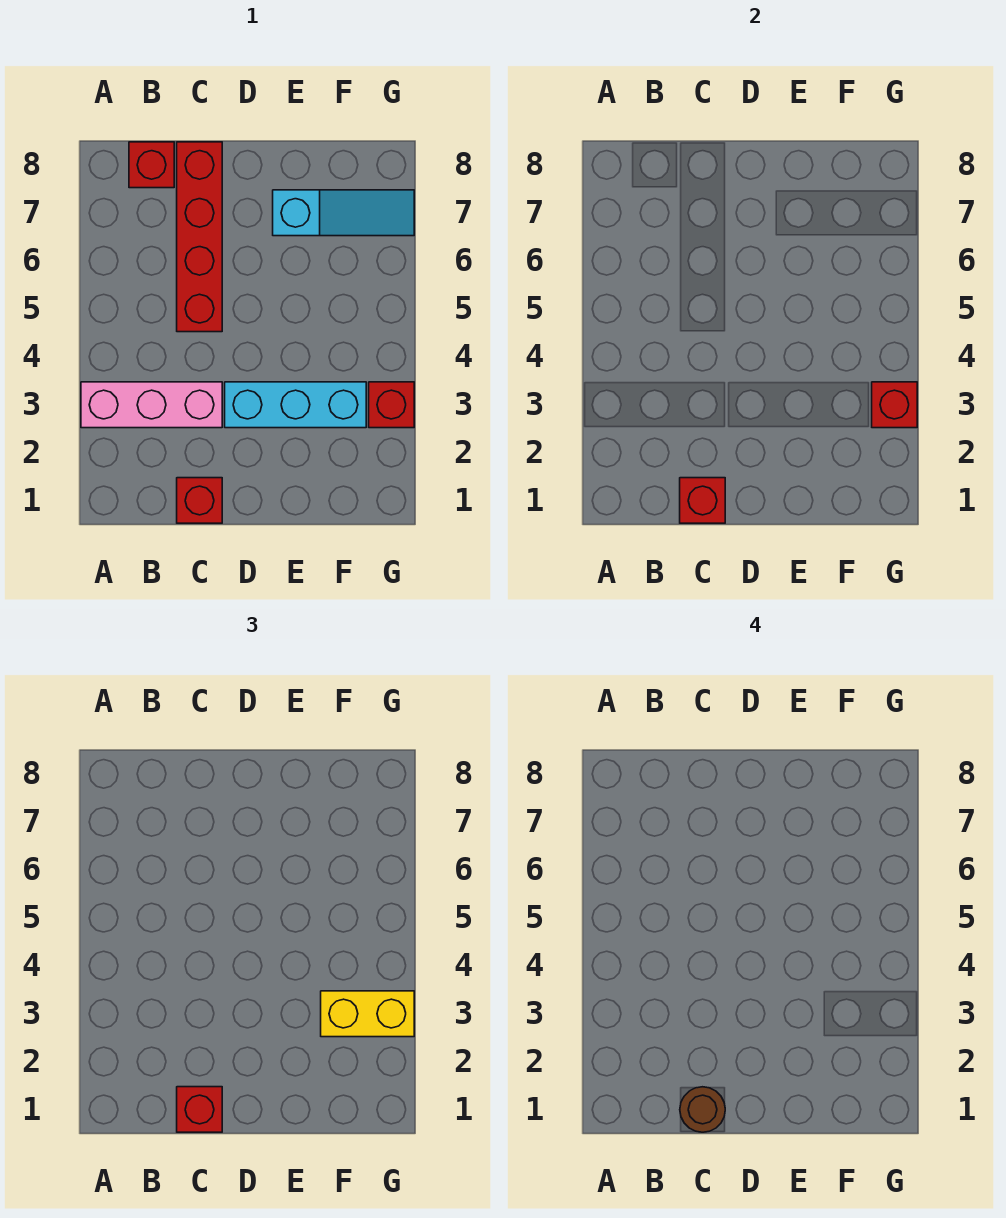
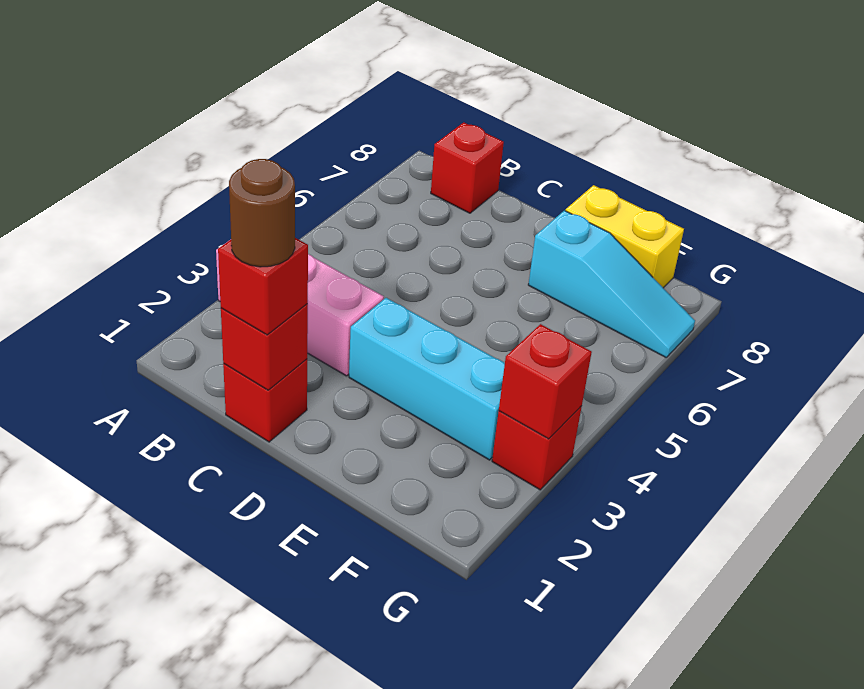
red brick C5:C8 level 1 -> none
yellow brick F3:G3 level 3 -> yellow brick E8:F8 level 1

